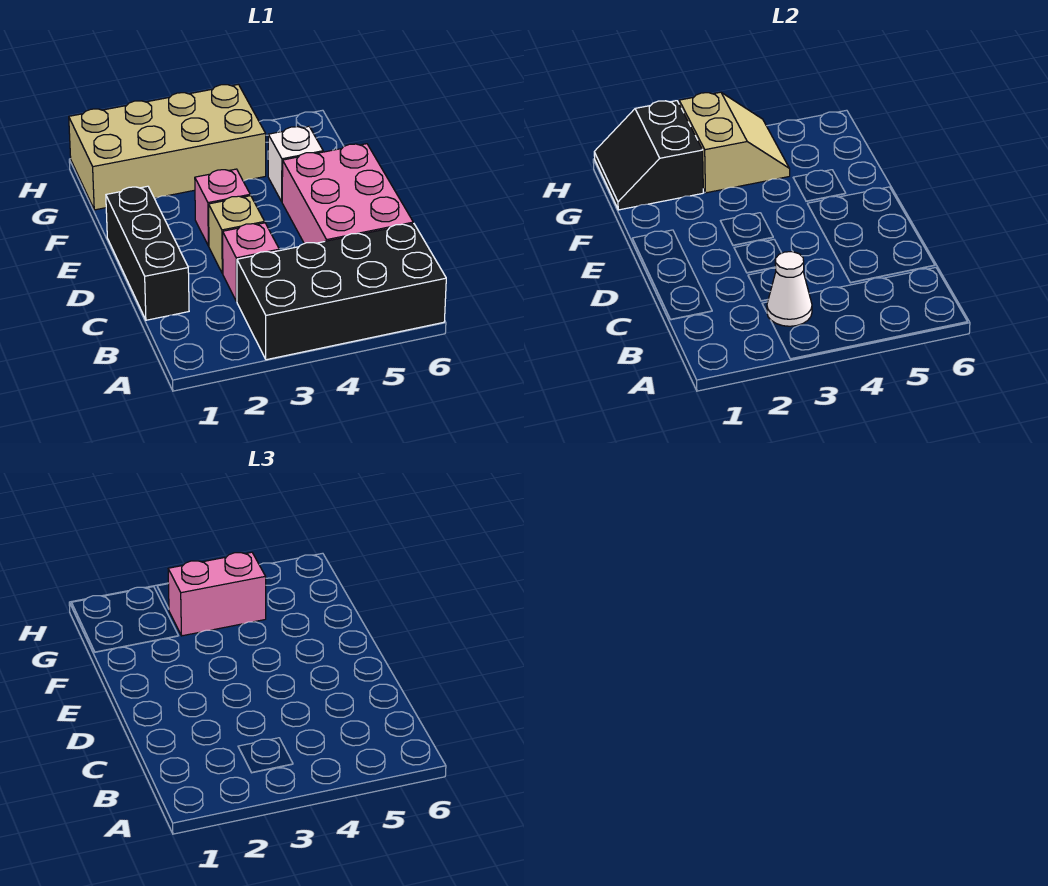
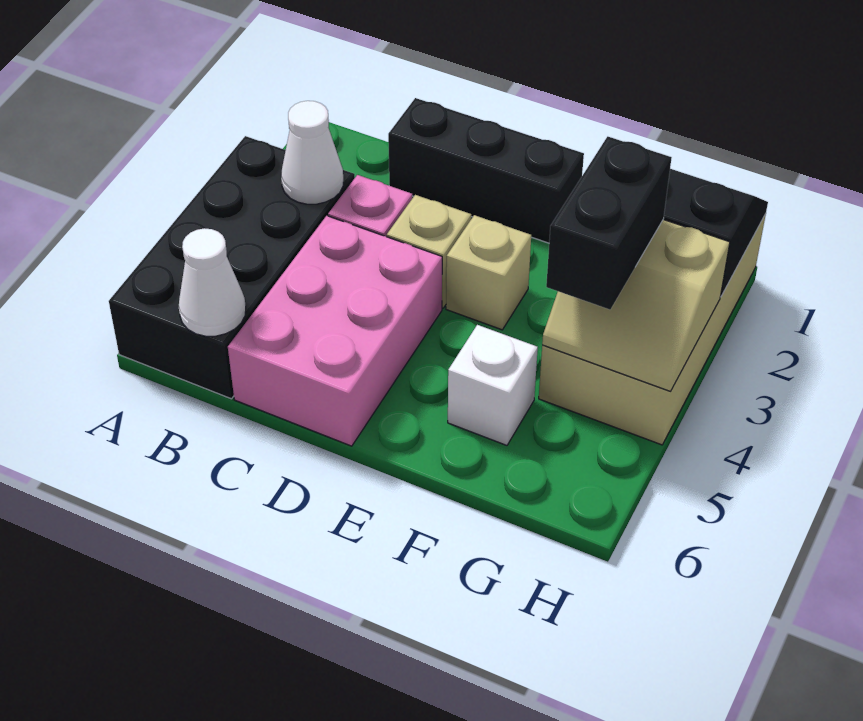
none -> white cone B6 level 2
pink brick C5:E6 level 1 -> pink brick C4:D6 level 1
pink brick E3 level 1 -> tan brick E3 level 1
pink brick G3:G4 level 3 -> black brick G3:G4 level 3

